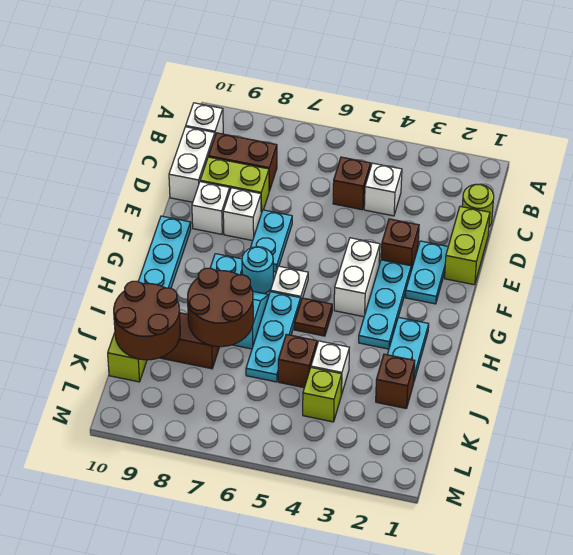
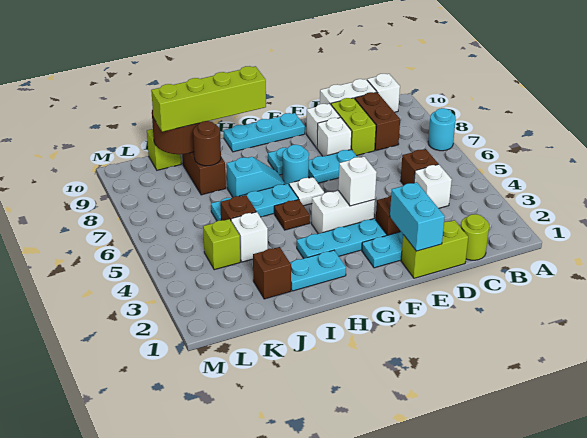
none -> cyan round brick A7 level 1
none -> cyan brick E1:E2 level 2
none -> white brick F4 level 2
none -> lime brick H9:K9 level 3
brown round brick I7:J8 level 2 -> brown round brick J8 level 2

